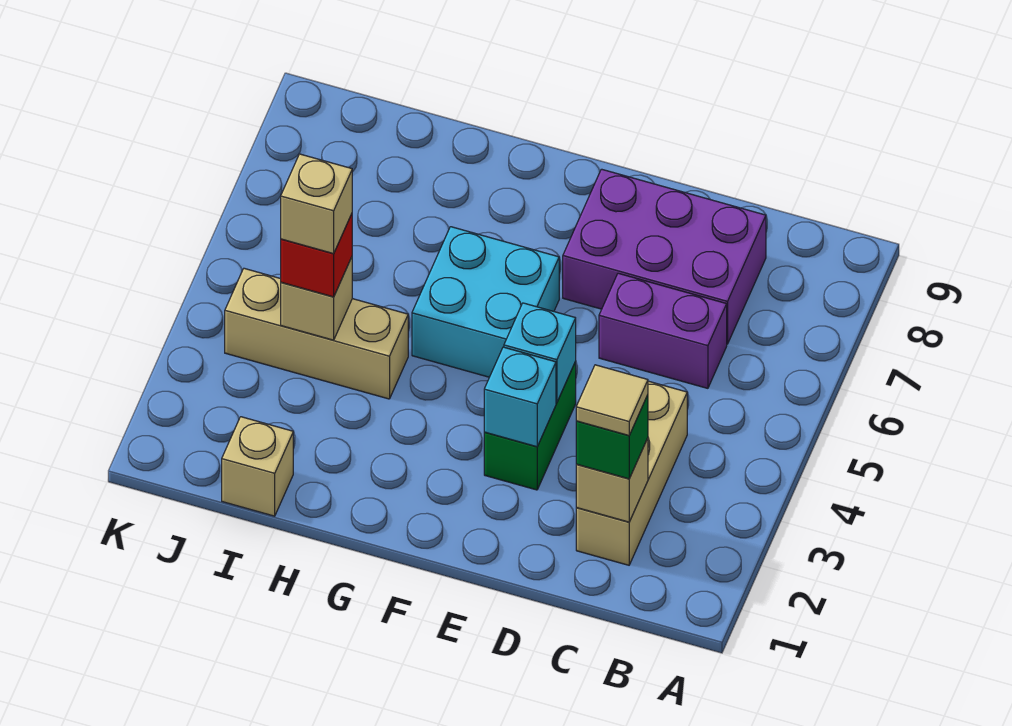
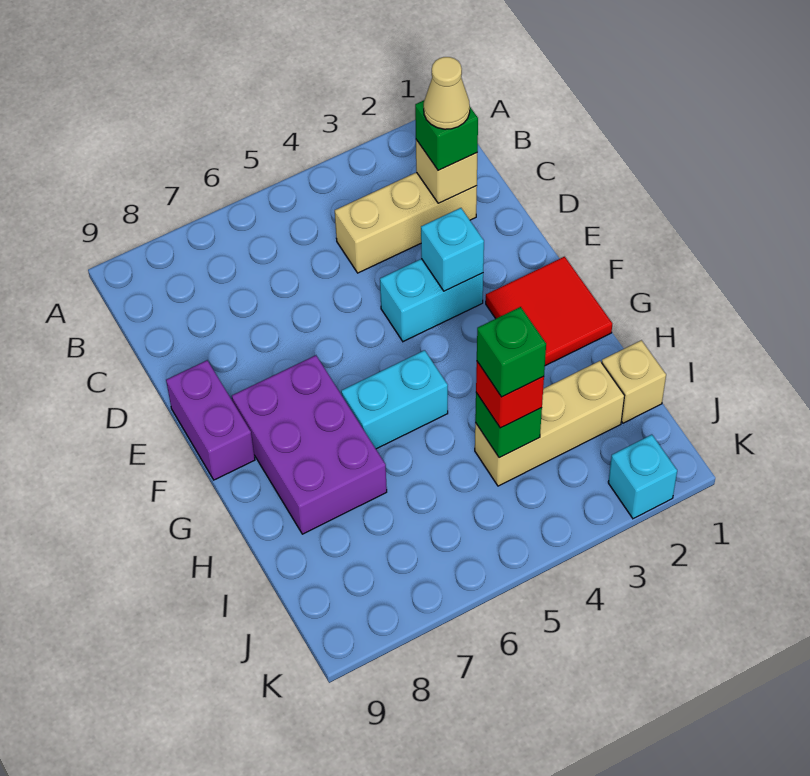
tan tile C2 level 4 -> tan cone C2 level 4
purple brick C6:D6 level 1 -> purple brick E9:F9 level 1
purple brick C7:E8 level 1 -> purple brick F7:H8 level 1
green brick E3:E4 level 1 -> cyan brick E3:E4 level 1
cyan brick E4 level 2 -> cyan brick K2 level 1
none -> red tile F1:G2 level 1
cyan brick F5:G6 level 1 -> cyan brick G5:G6 level 1
tan brick H4:J4 level 1 -> tan brick I2:I4 level 1
tan brick I4 level 2 -> green brick I4 level 2
tan brick I4 level 4 -> green brick I4 level 4

